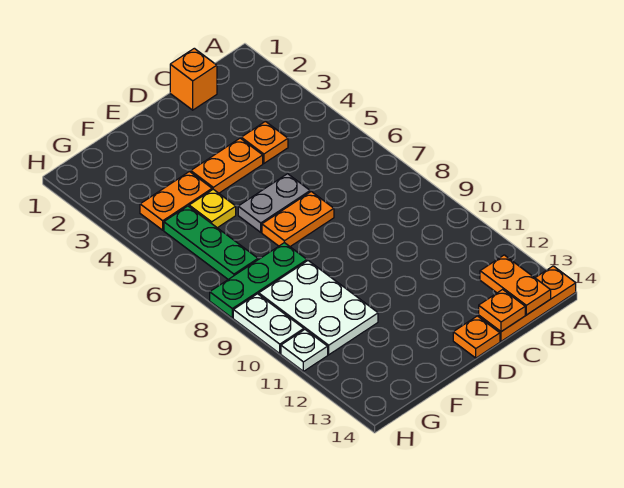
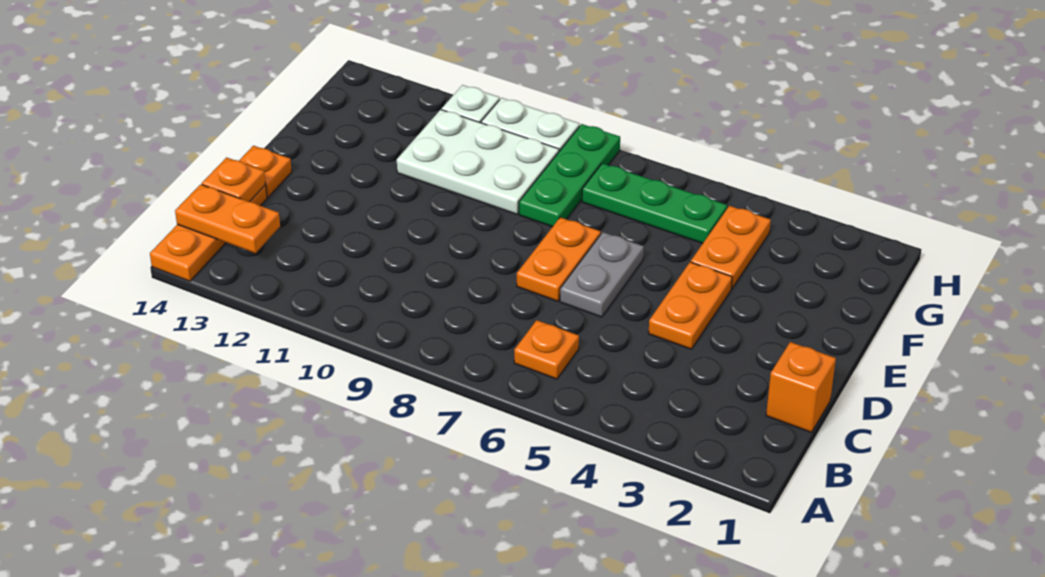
orange plate C4 level 1 -> orange plate B6 level 1
yellow plate F5 level 1 -> none

